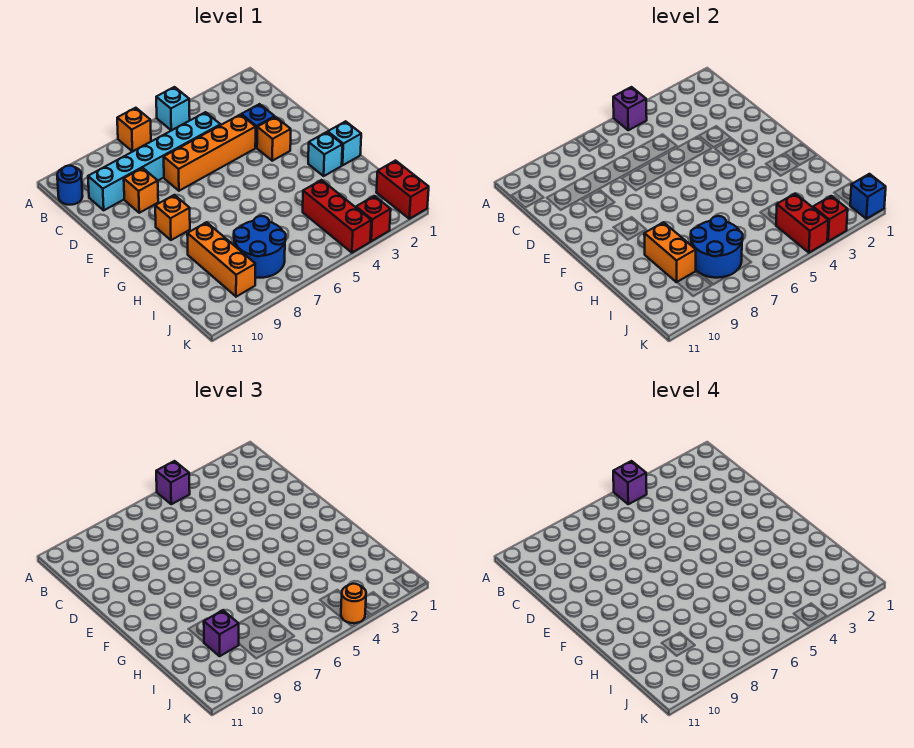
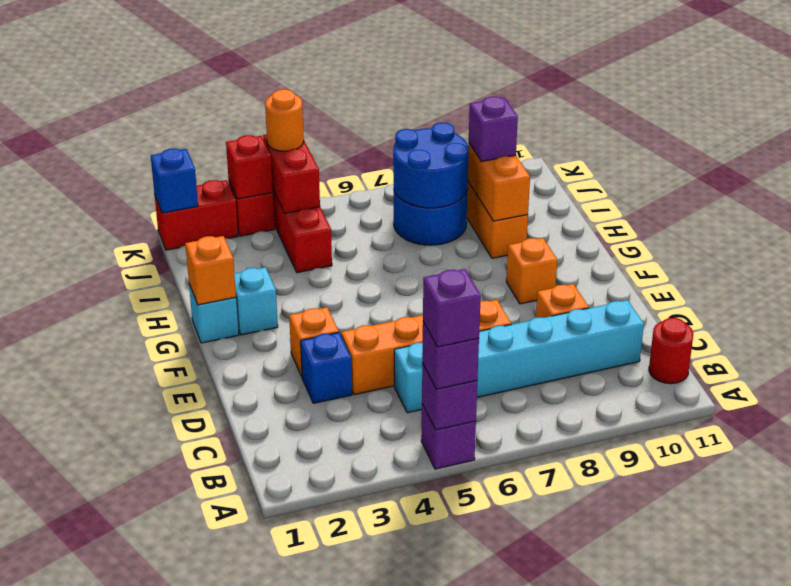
cyan brick A5 level 1 -> purple brick A5 level 1
orange brick A7 level 1 -> orange brick G1 level 2
blue round brick B11 level 1 -> red round brick B11 level 1
red brick J1:K1 level 1 -> red brick K1:K2 level 1

